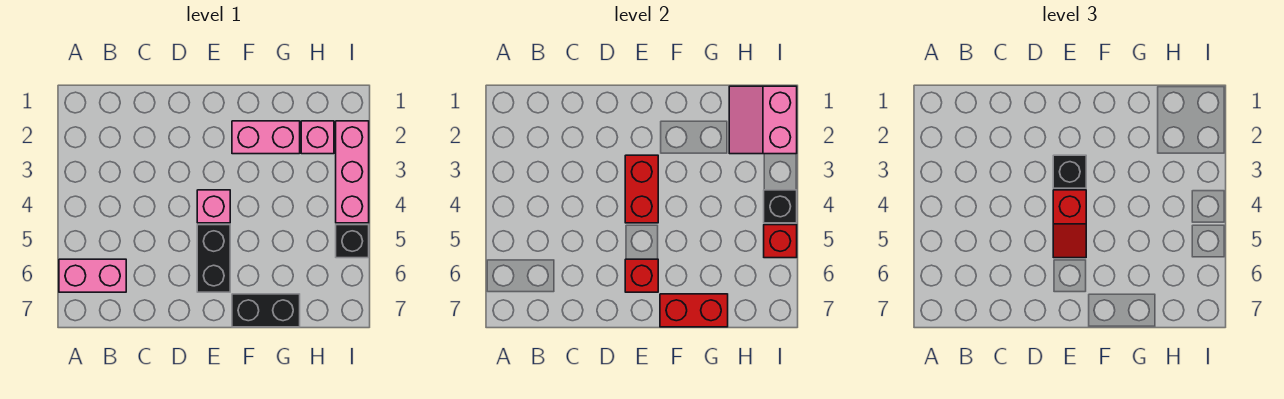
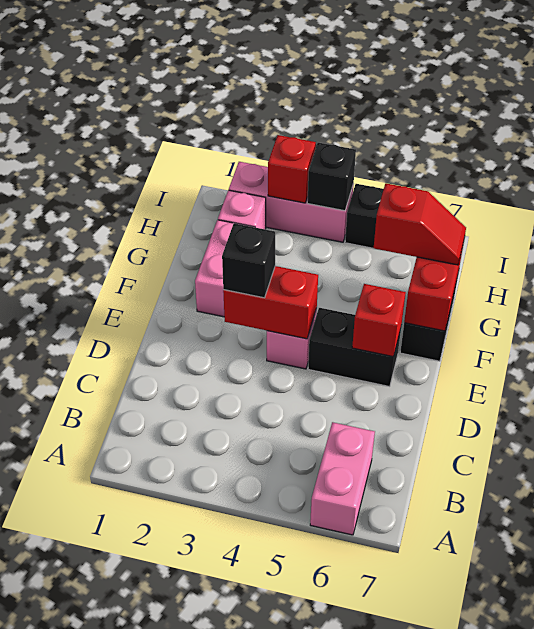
red slope E4:E5 level 3 top 4 -> red slope G6:G7 level 3 top 6
pink slope H1:I2 level 2 top I -> none
red brick I5 level 2 -> red brick I3 level 2

